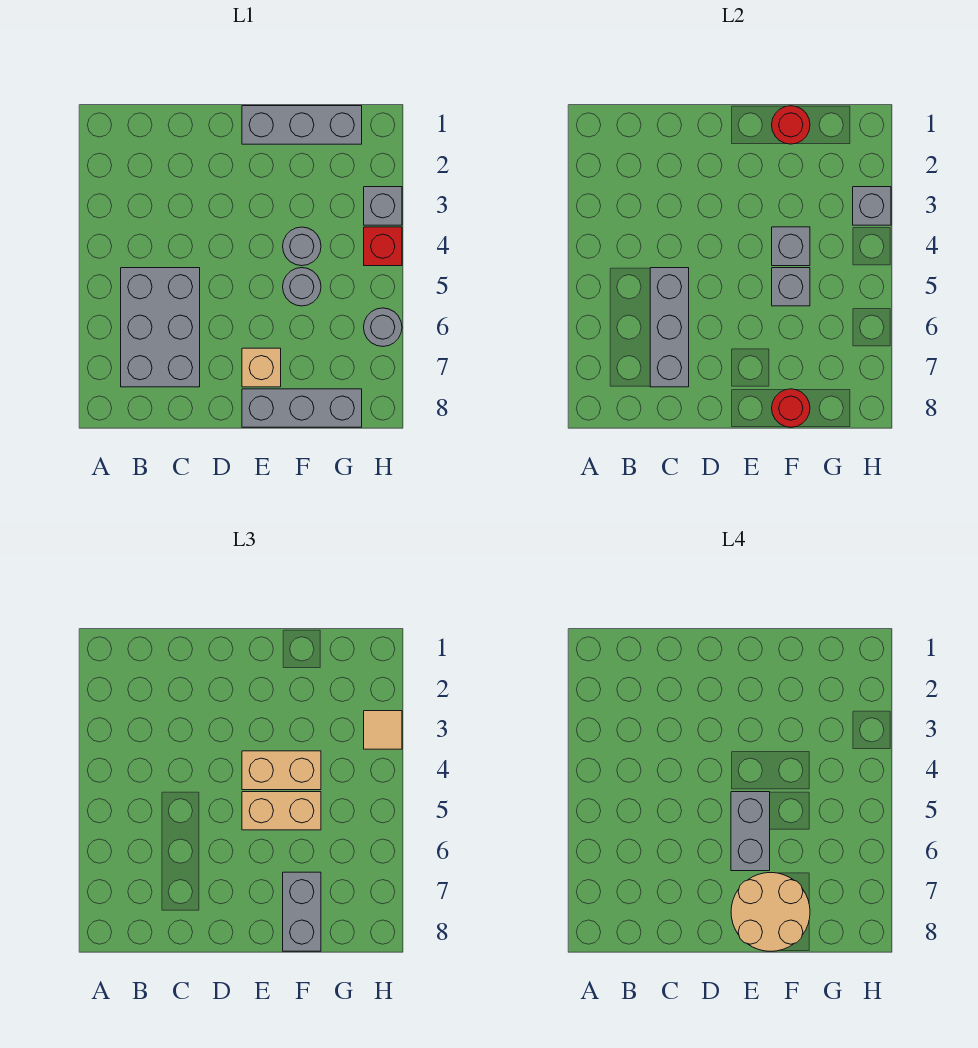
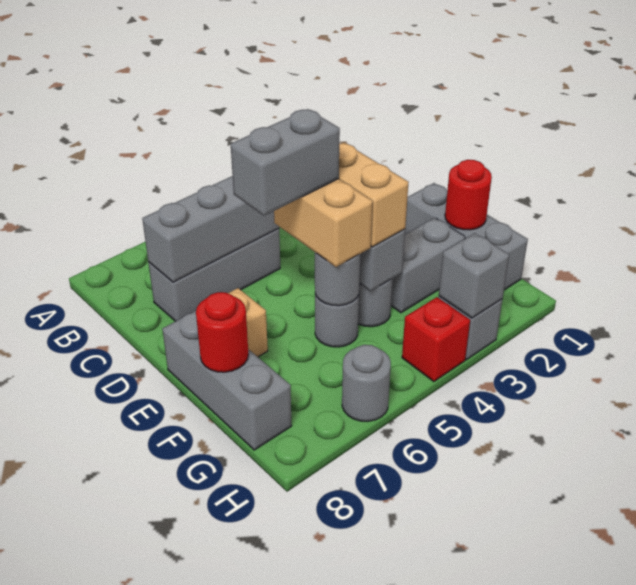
grey brick B5:C7 level 1 -> grey brick C5:C7 level 1
tan round brick E7:F8 level 4 -> none
grey brick F5 level 2 -> grey round brick F5 level 2
grey brick F7:F8 level 3 -> grey brick F2:F3 level 1
tan tile H3 level 3 -> none

